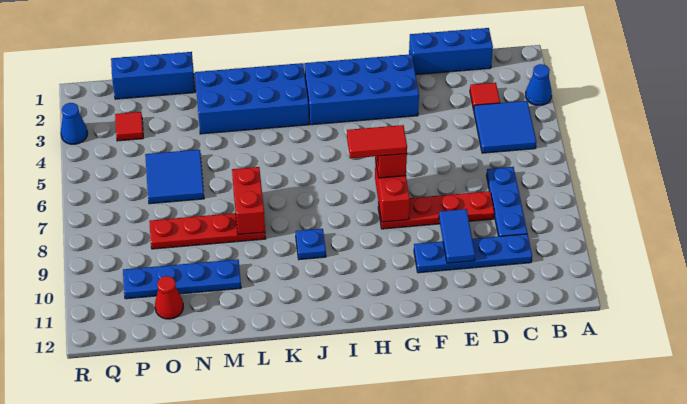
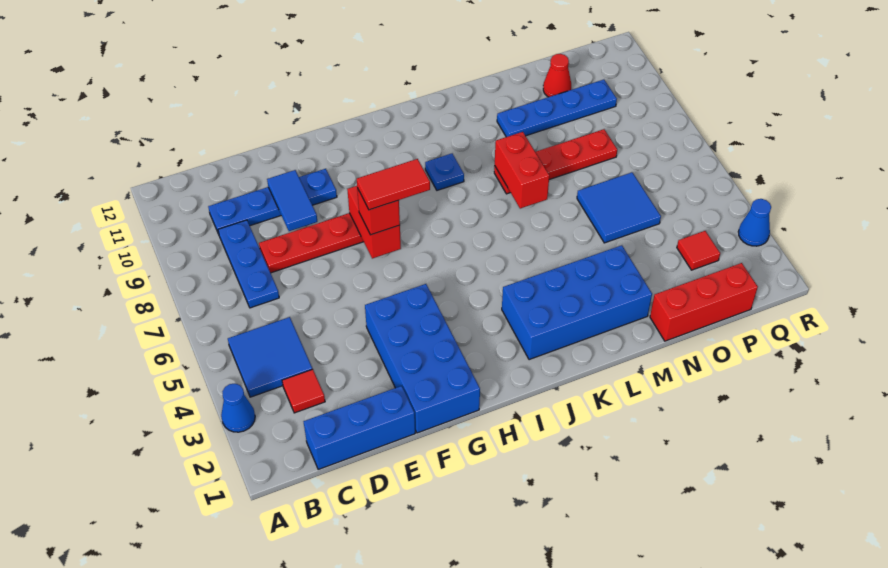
blue brick F2:I3 level 1 -> blue brick F1:G4 level 1
blue brick N1:P1 level 1 -> red brick N1:P1 level 1

